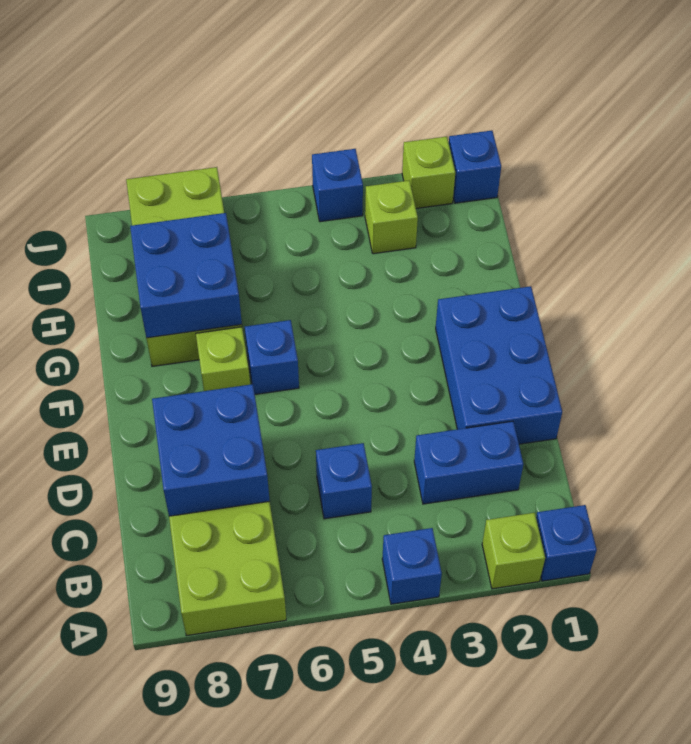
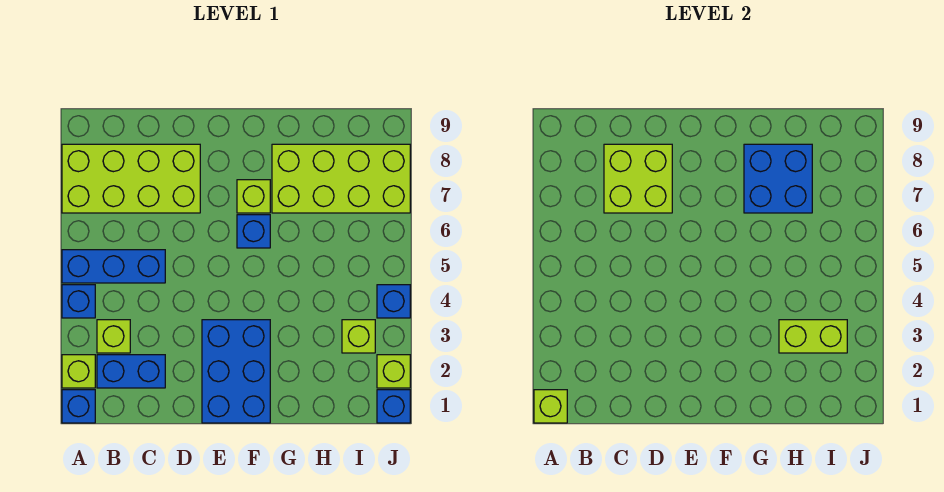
none -> lime brick A1 level 2
none -> lime brick B3 level 1
blue brick C2:C3 level 1 -> blue brick B2:C2 level 1
blue brick C5 level 1 -> blue brick A5:C5 level 1
blue brick C7:D8 level 2 -> lime brick C7:D8 level 2
blue brick D1:F2 level 1 -> blue brick E1:F3 level 1
none -> lime brick H3:I3 level 2

